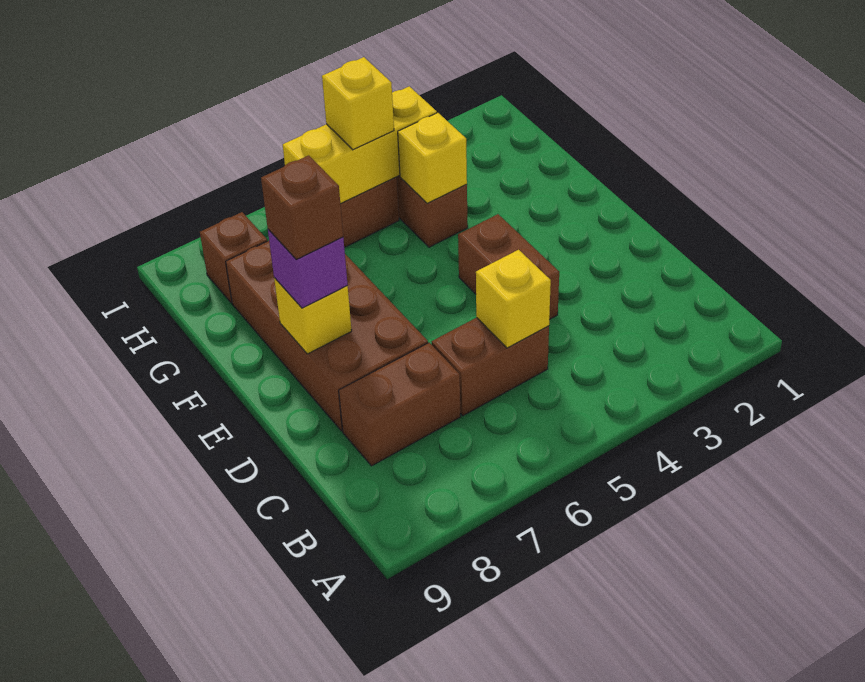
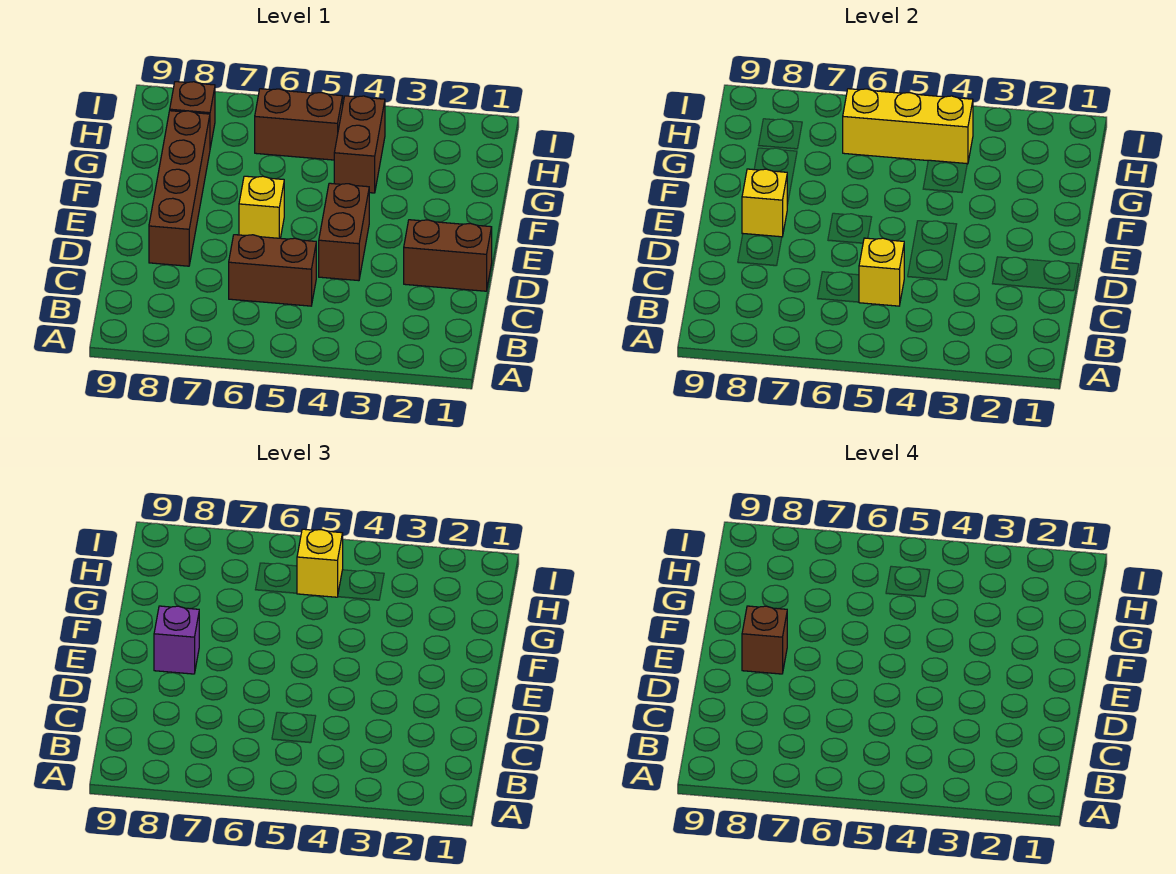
brown brick C7:C8 level 1 -> brown brick D1:D2 level 1
brown brick D7:G8 level 1 -> brown brick D8:G8 level 1
yellow brick G4 level 2 -> yellow brick E6 level 1

